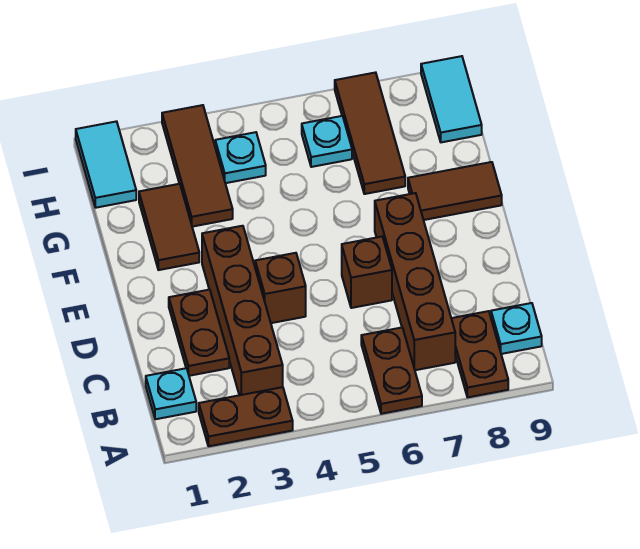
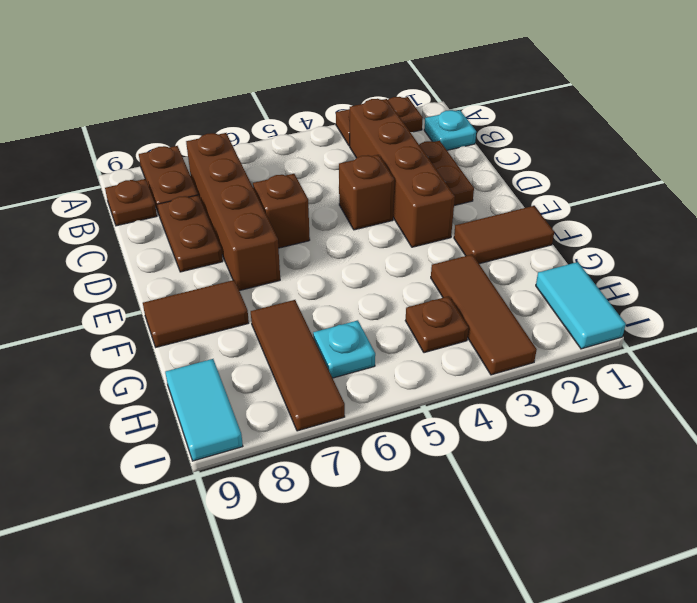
brown plate A6:B6 level 1 -> brown plate C8:D8 level 1
cyan plate B9 level 1 -> brown plate B9 level 1
brown tile F2:G2 level 1 -> brown tile F1:F2 level 1
cyan plate H4 level 1 -> brown plate H4 level 1

